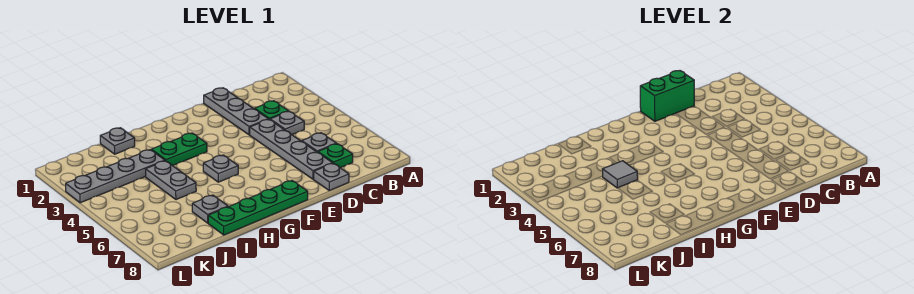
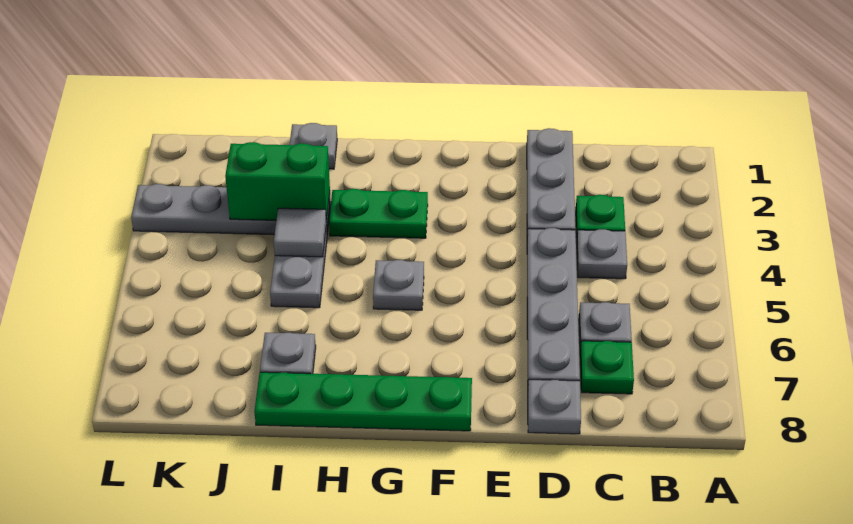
green brick D1:E1 level 2 -> green brick I3:J3 level 2

